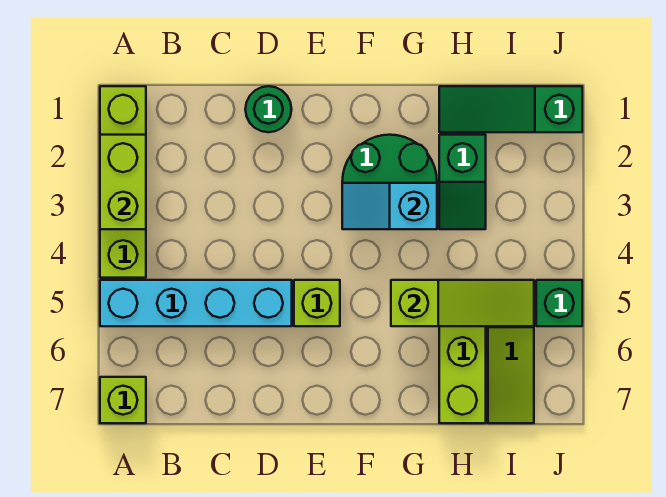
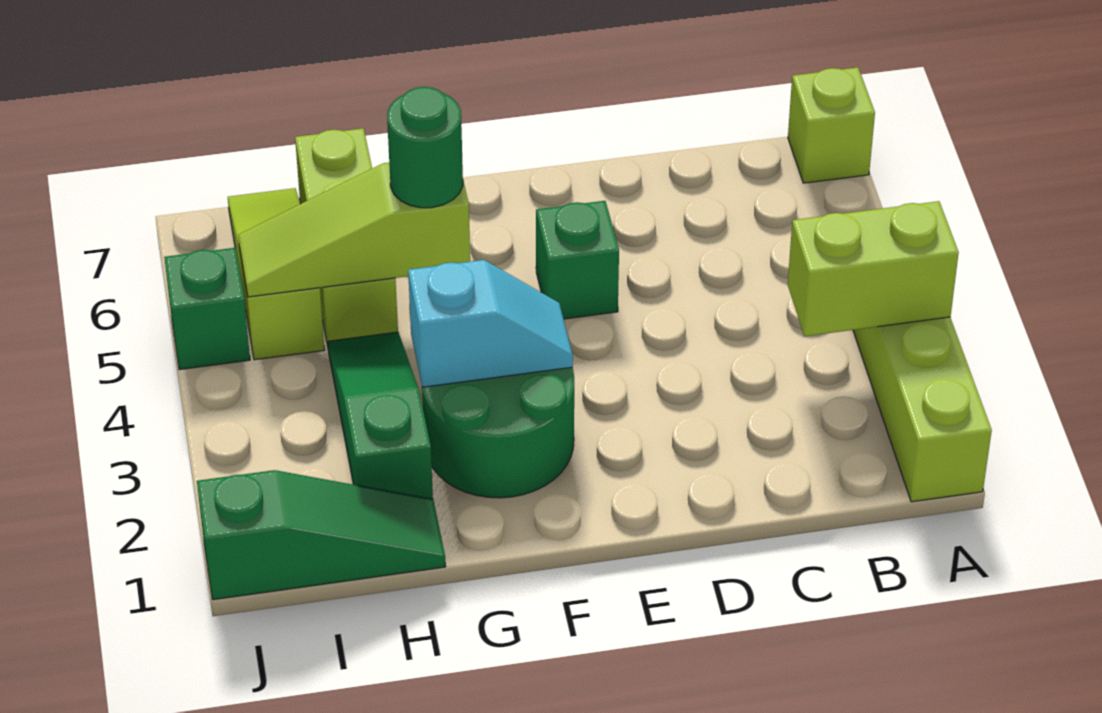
lime brick A2:A3 level 2 -> lime brick A3:B3 level 2
cyan brick A5:D5 level 1 -> none
green round brick D1 level 1 -> green round brick G5 level 3
lime brick E5 level 1 -> green brick E5 level 1
green slope H2:H3 level 1 top 2 -> green slope H2:H4 level 1 top 2

